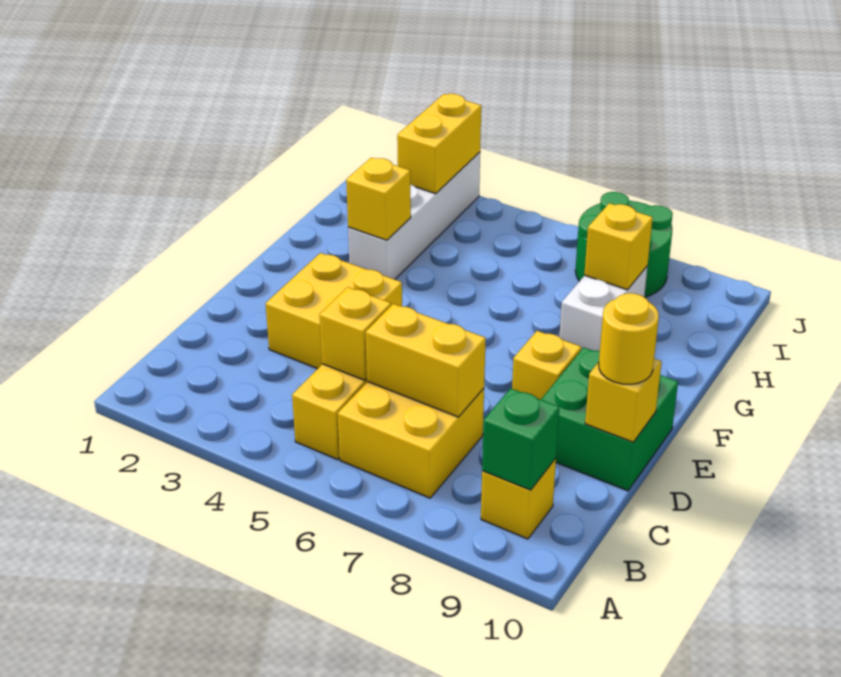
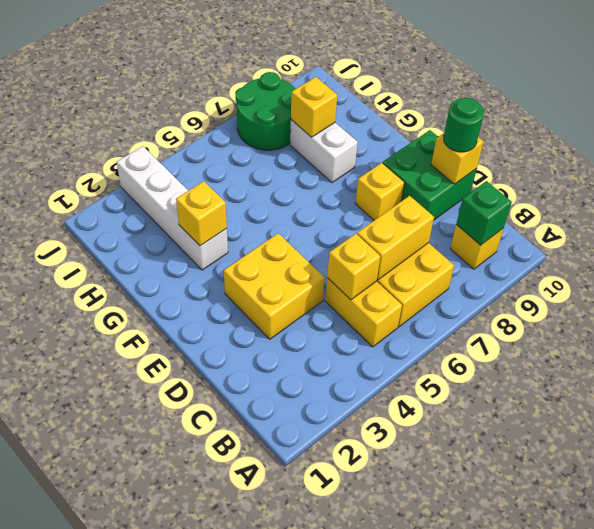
yellow round brick D10 level 3 -> green round brick D10 level 3
yellow brick I3:J3 level 2 -> none

